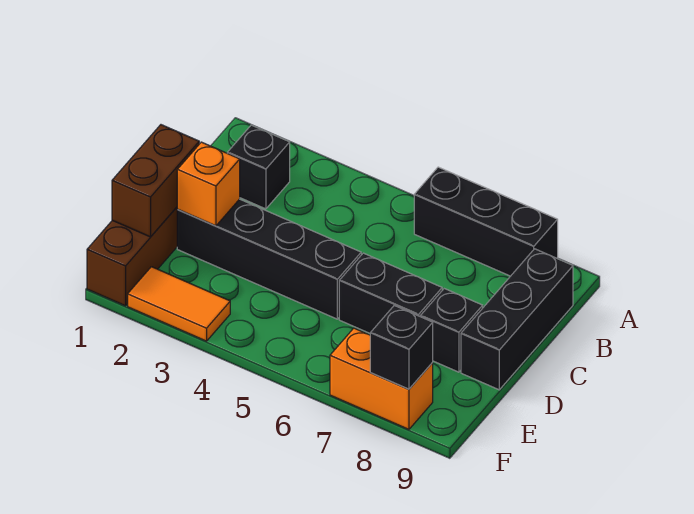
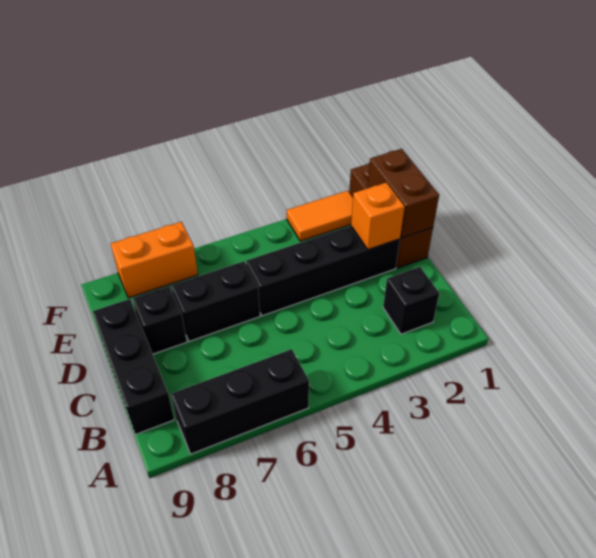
black brick F8 level 2 -> none

